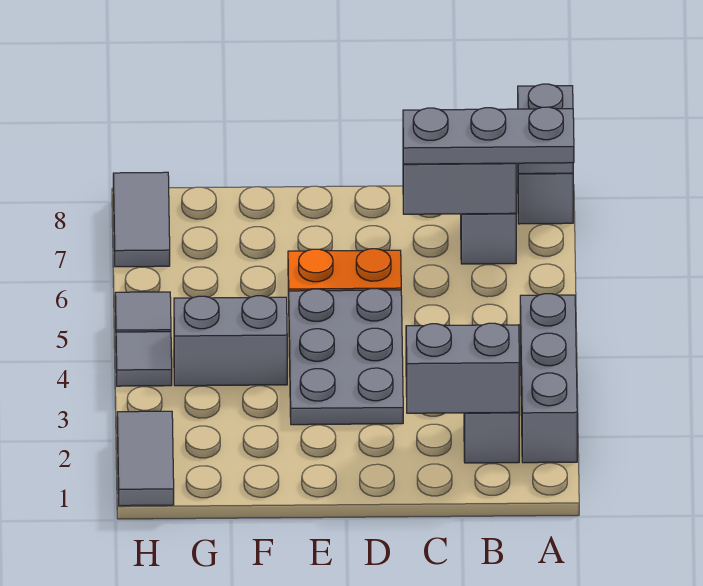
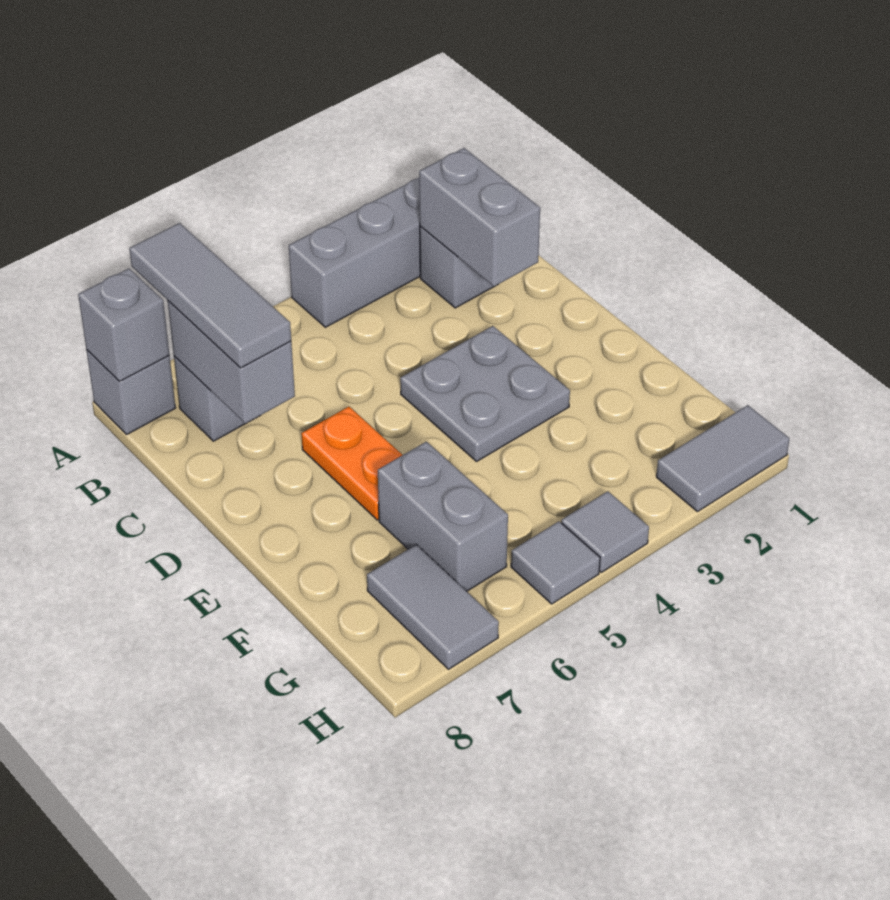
grey plate A7:C7 level 3 -> grey tile A7:C7 level 3
grey plate D3:E5 level 1 -> grey plate D3:E4 level 1
grey brick F4:G4 level 1 -> grey brick F6:G6 level 1
grey tile H7:H8 level 1 -> grey tile G7:H7 level 1

